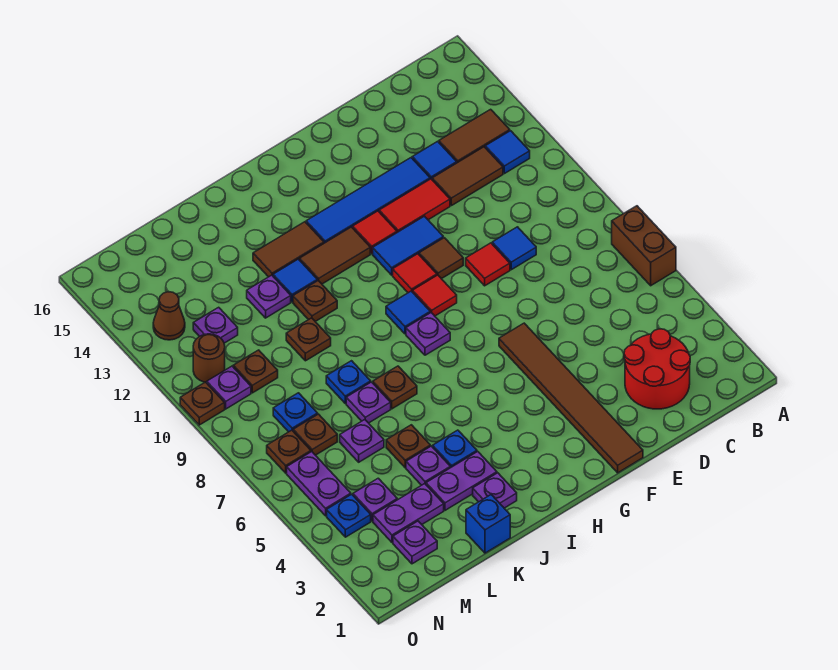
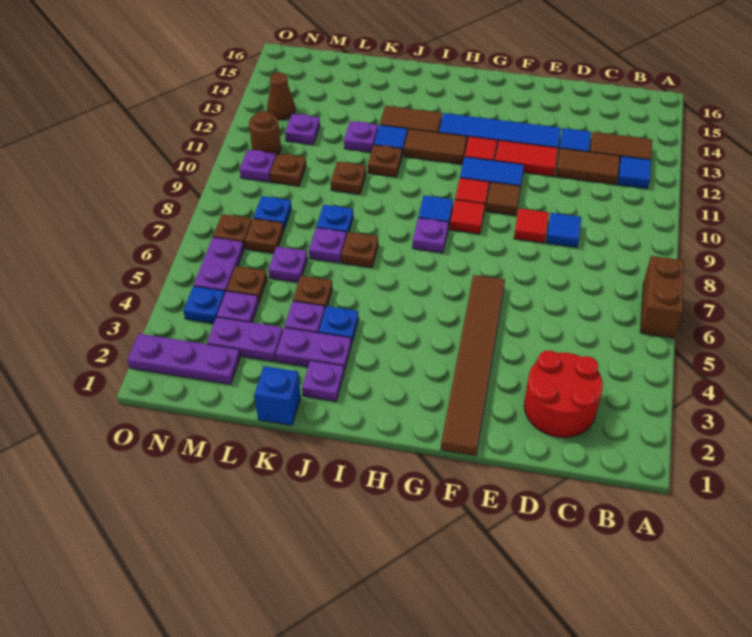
purple plate M2 level 1 -> purple plate M2:O2 level 1
brown plate O10 level 1 -> brown plate M5 level 1

